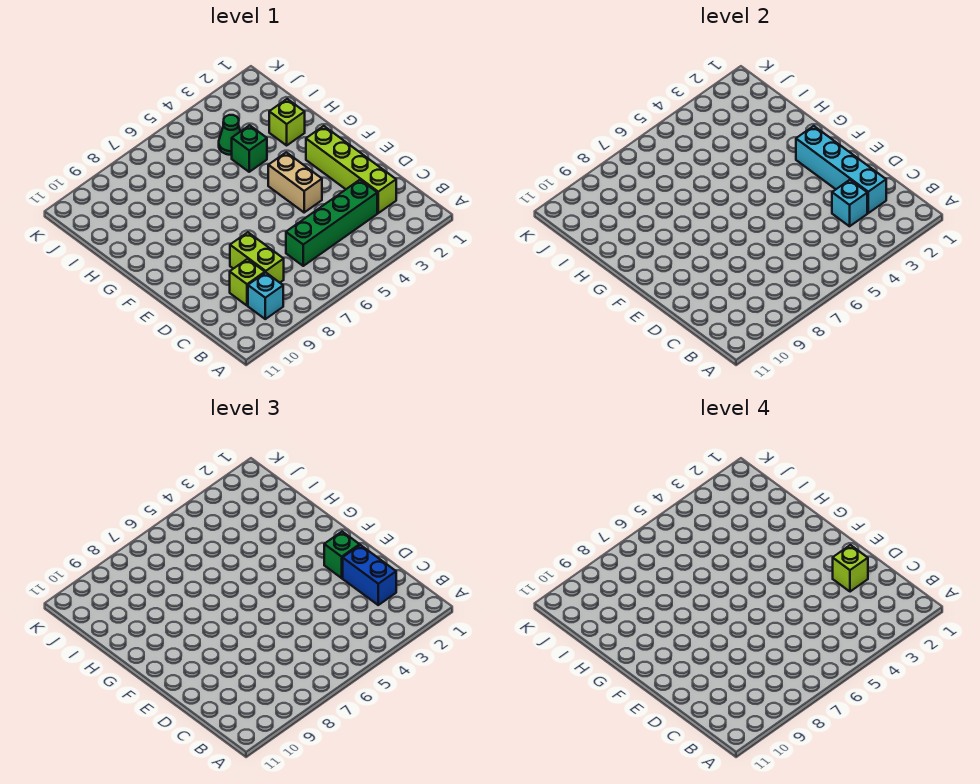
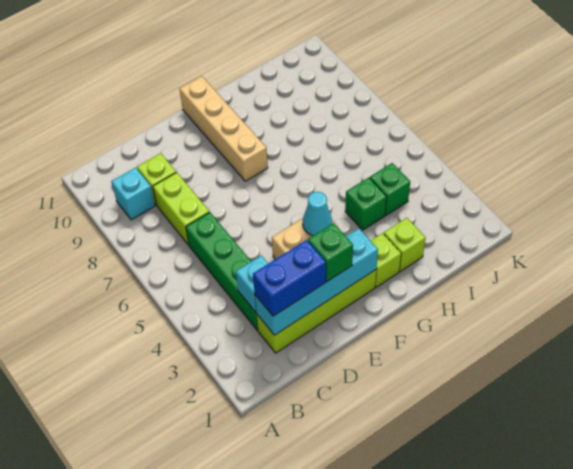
lime brick C8:D8 level 1 -> lime brick C7:C8 level 1
lime brick D2 level 4 -> lime brick G2 level 1
none -> cyan cone F4 level 2
none -> tan brick F8:F11 level 1
green cone I4 level 1 -> green brick I4 level 1

